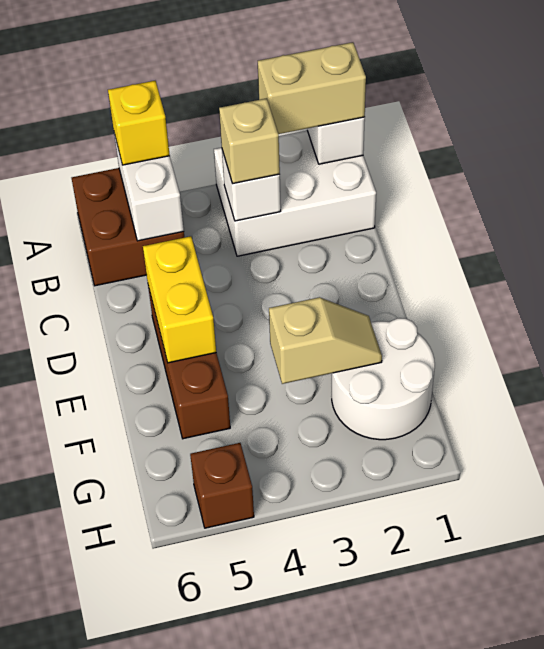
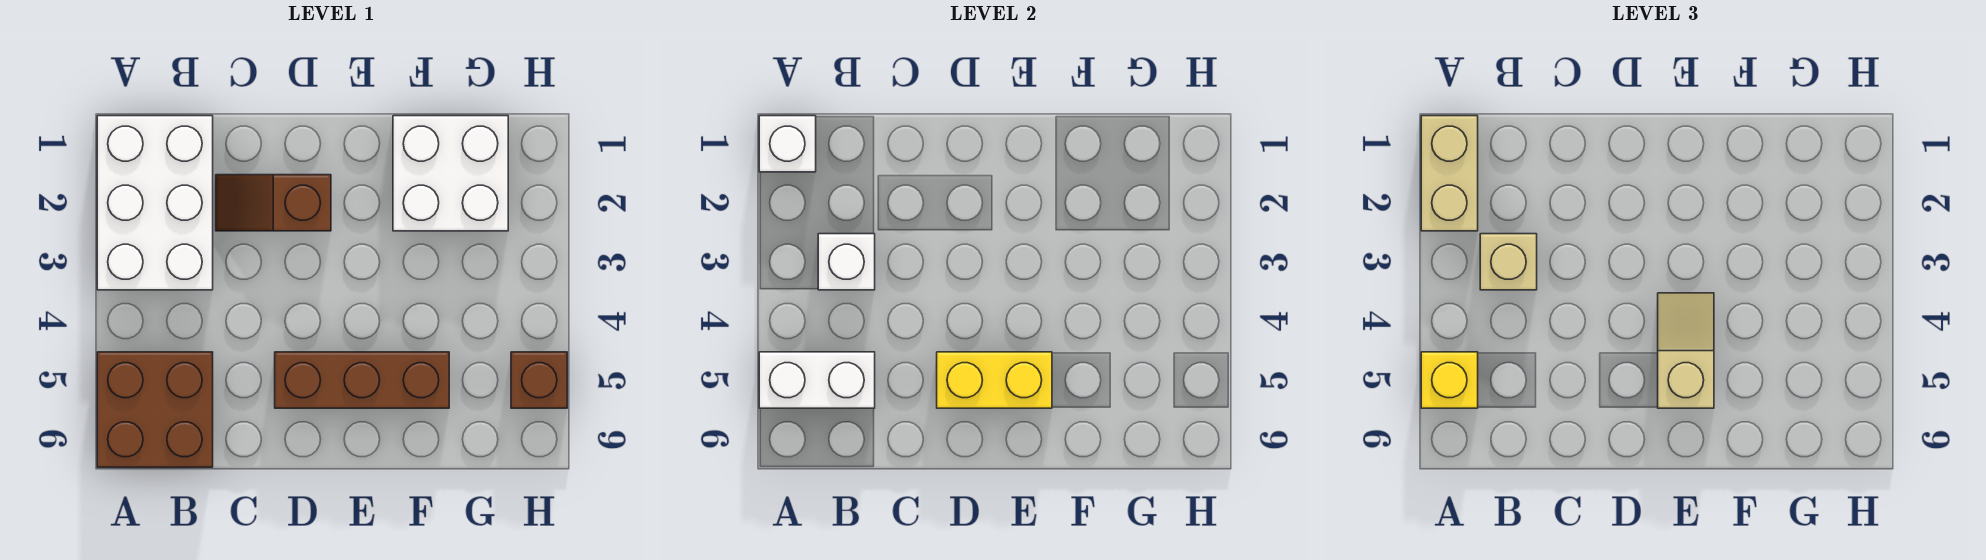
none -> brown slope C2:D2 level 1 top D
white round brick F1:G2 level 1 -> white brick F1:G2 level 1
tan slope F2:F3 level 2 top 3 -> tan slope E4:E5 level 3 top 5

